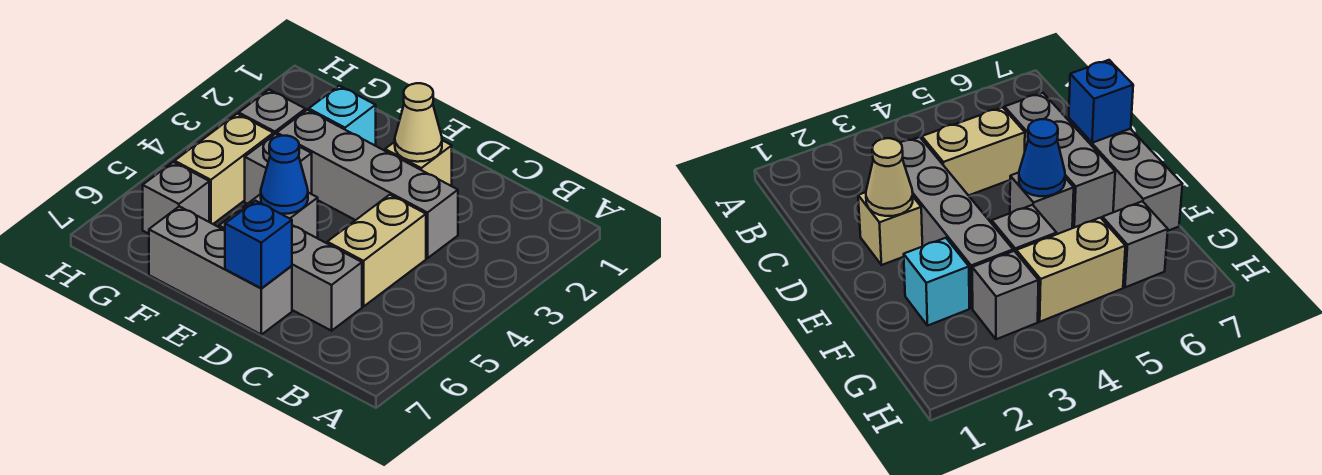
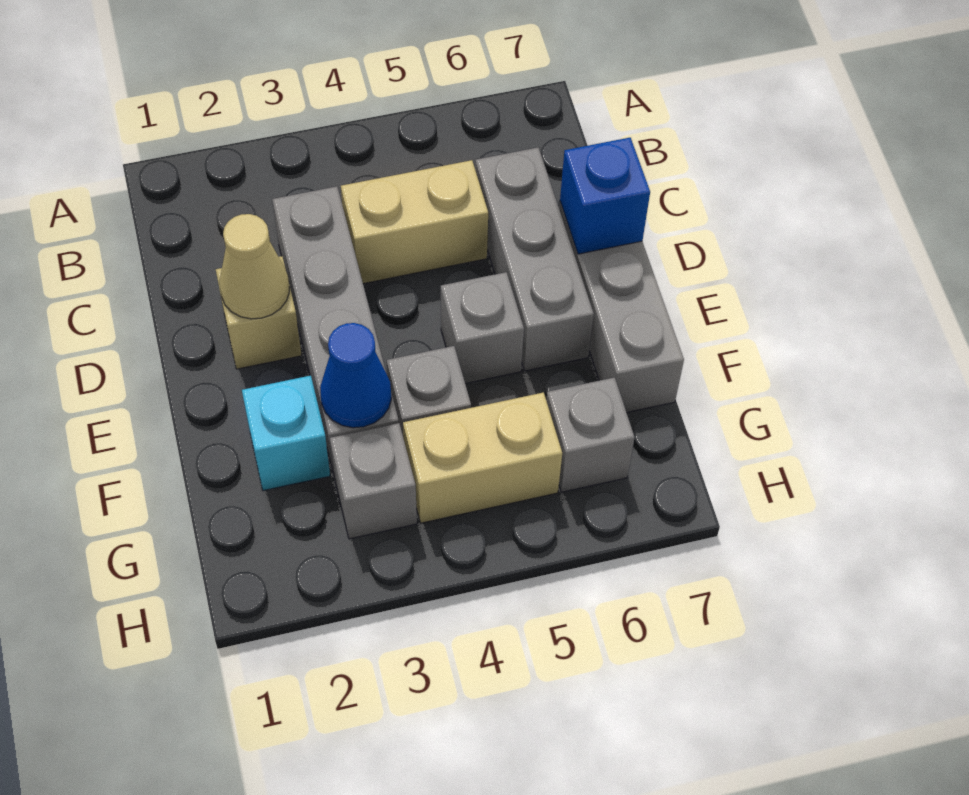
blue cone E5 level 2 -> blue cone F3 level 2

